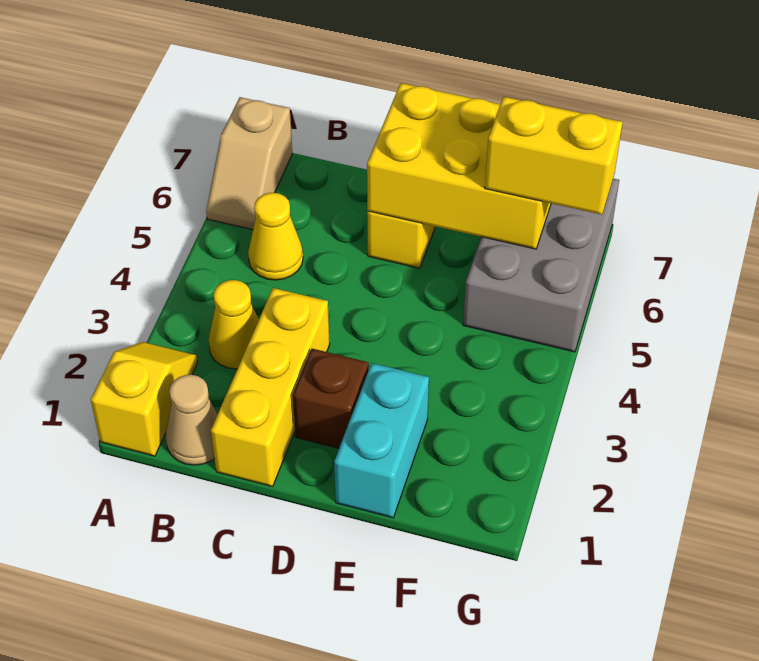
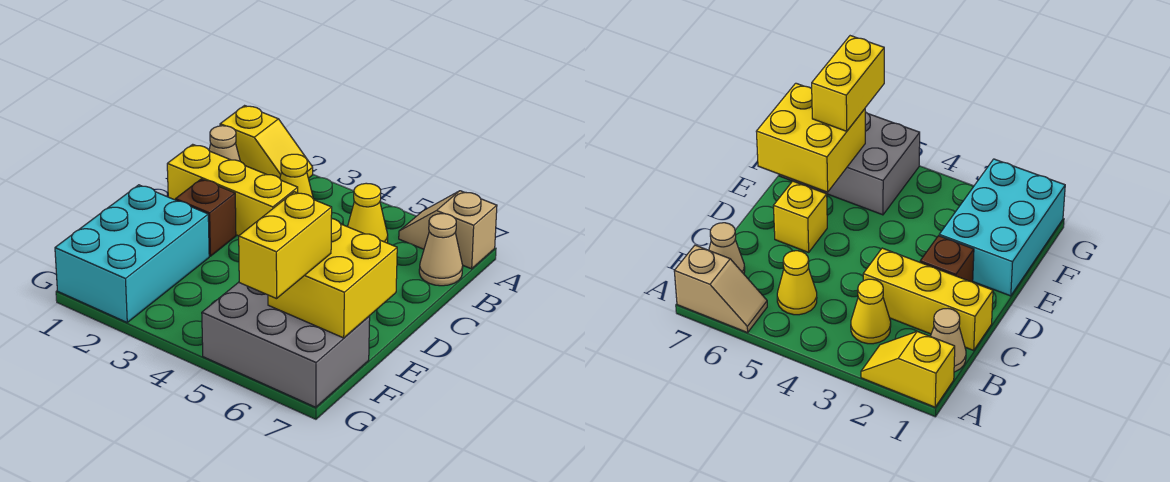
none -> tan cone B7 level 1
yellow brick D6:F7 level 2 -> yellow brick E6:F7 level 2
cyan brick E1:E2 level 1 -> cyan brick E1:G2 level 1

